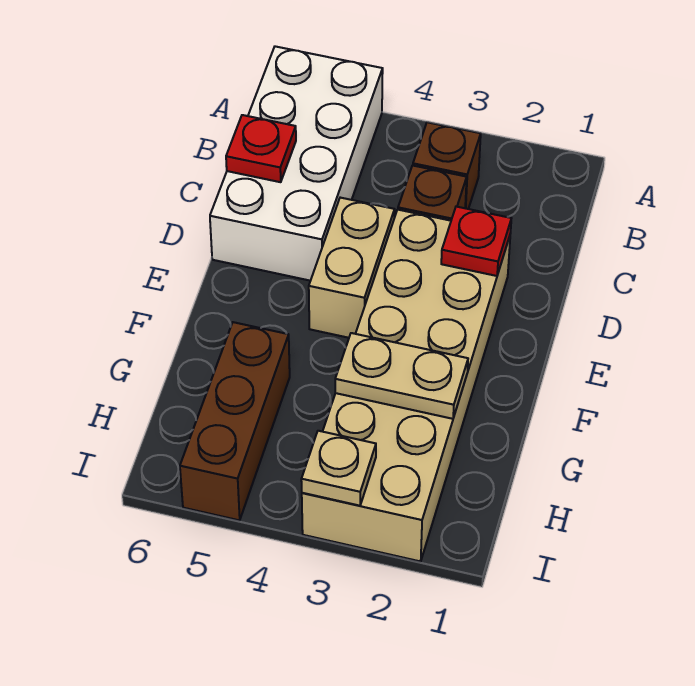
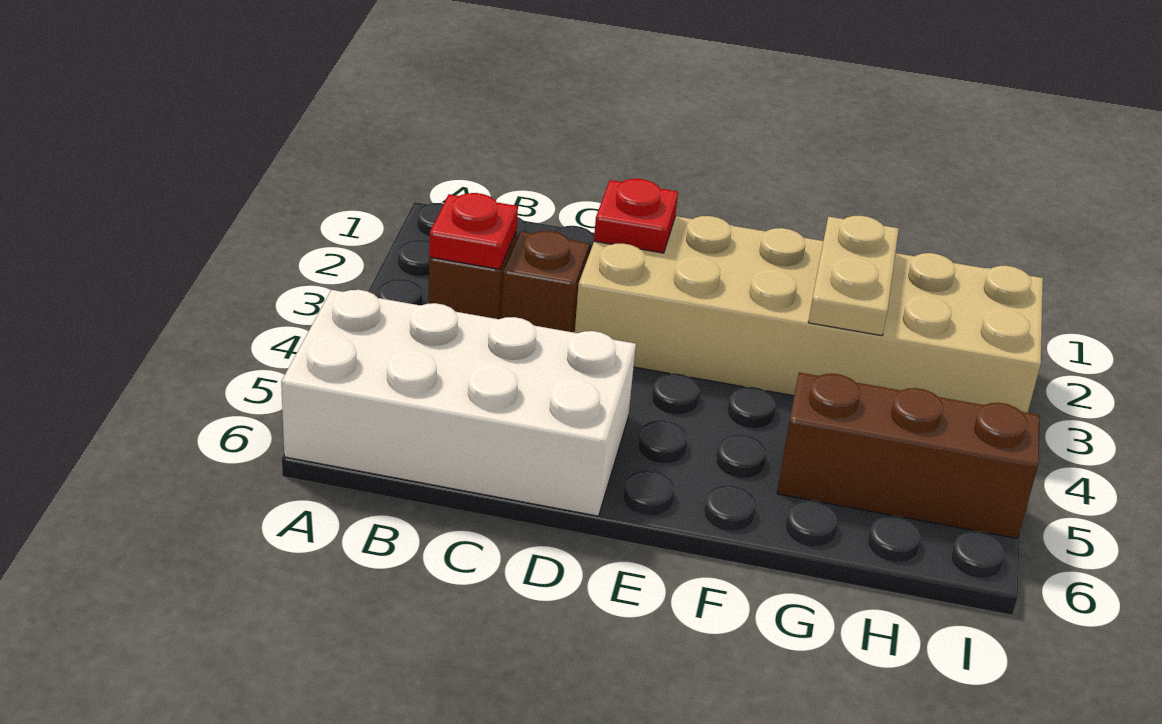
red plate C6 level 2 -> red plate B3 level 2
tan brick D4:E4 level 1 -> none
tan plate I3 level 2 -> none

